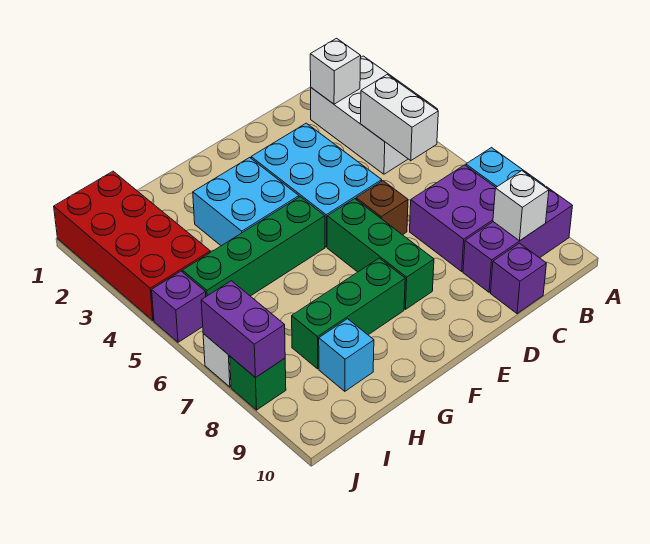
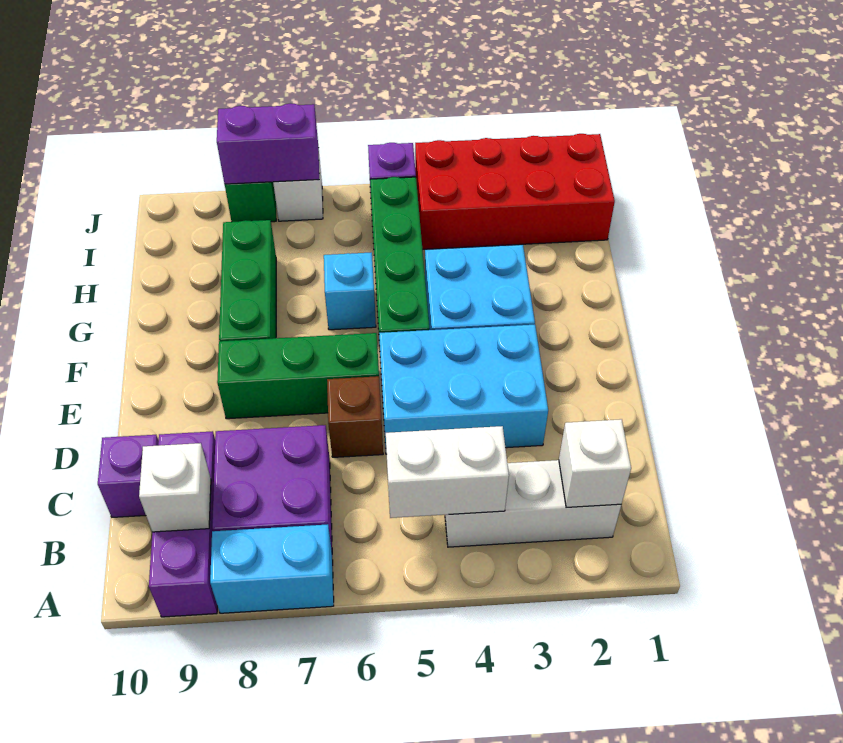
white brick A2:B4 level 1 -> white brick B2:B4 level 1
cyan brick H9 level 1 -> cyan brick G6 level 1

